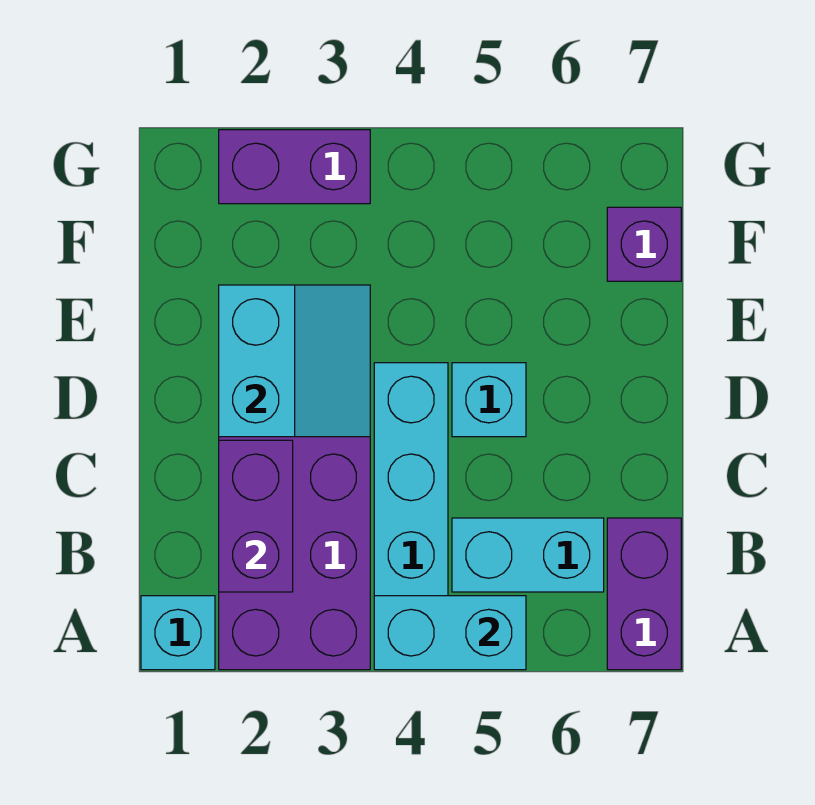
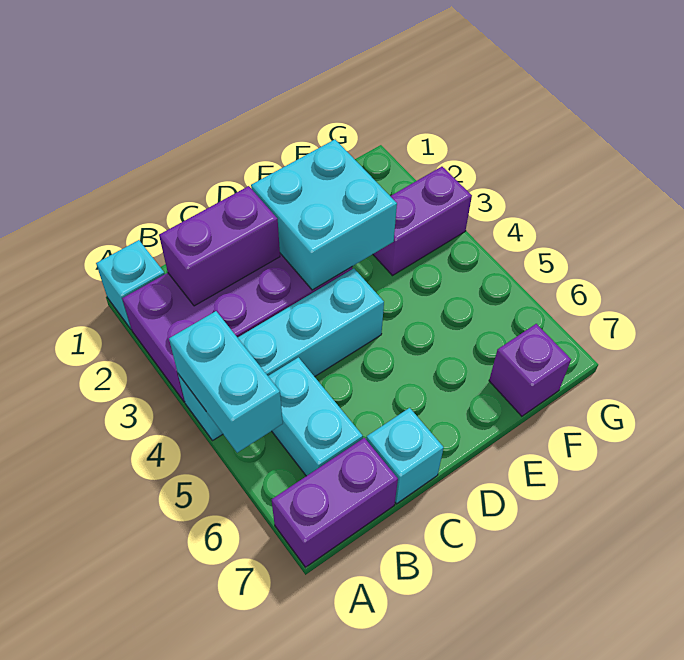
cyan slope D2:E3 level 2 top 2 -> cyan brick D2:E3 level 2
cyan brick D5 level 1 -> cyan brick C7 level 1
purple brick G2:G3 level 1 -> purple brick F3:G3 level 1

